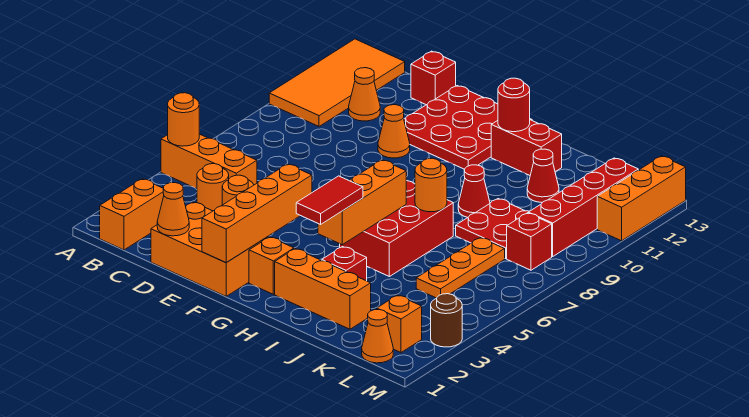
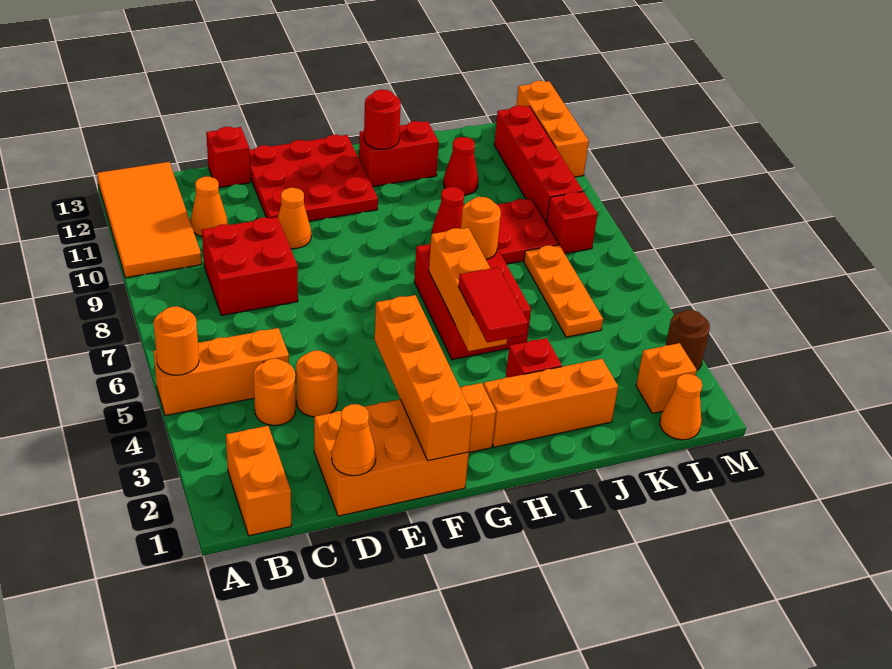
none -> red brick C8:D9 level 1

